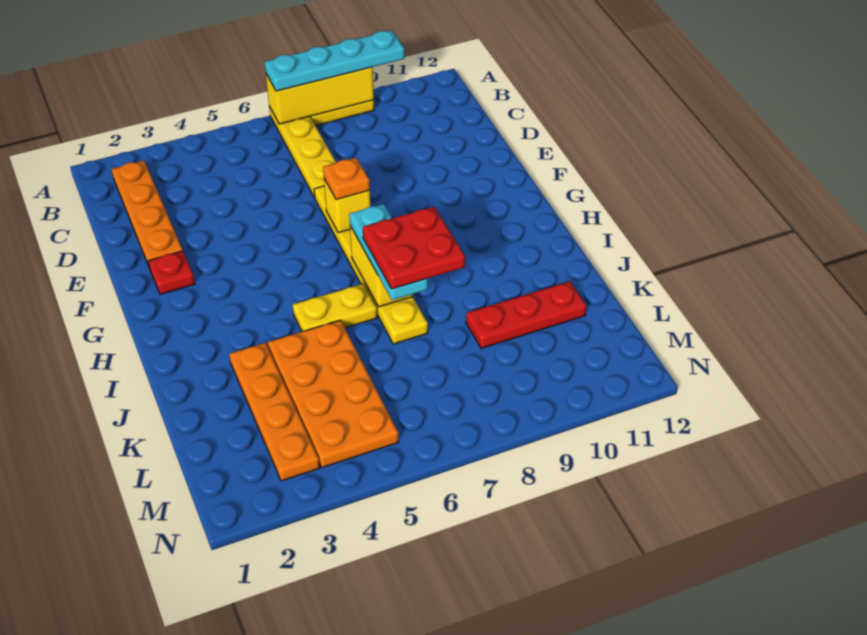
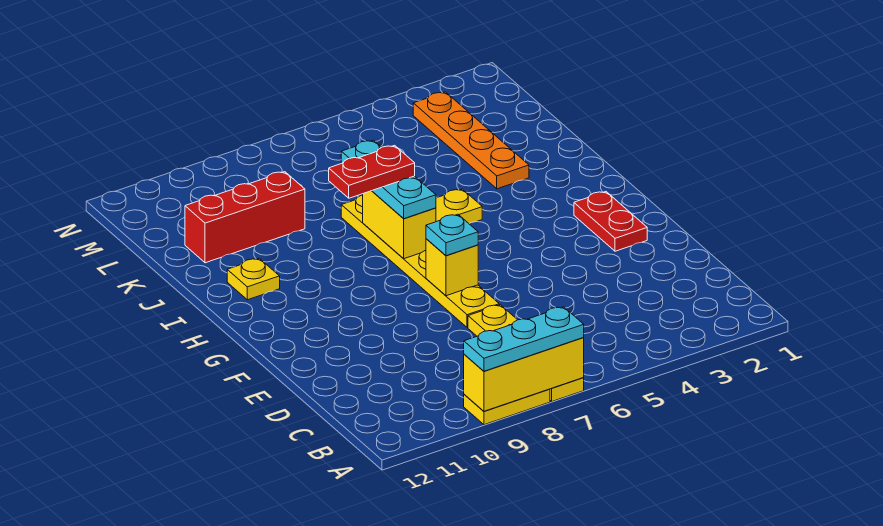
cyan plate A7:A10 level 3 -> cyan plate A7:A9 level 3
orange plate B2:E2 level 1 -> none
red plate F2 level 1 -> red plate F2:G2 level 1
orange plate F7 level 3 -> cyan plate F7 level 3
red plate I7:J8 level 4 -> red plate I7:I8 level 4
none -> yellow plate I11 level 1
orange plate J4:M5 level 1 -> none
red plate K9:K11 level 1 -> red brick K9:K11 level 1

